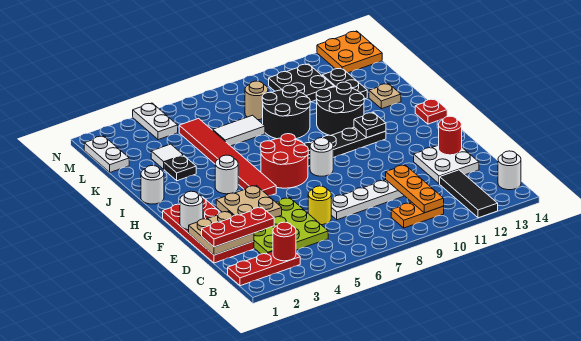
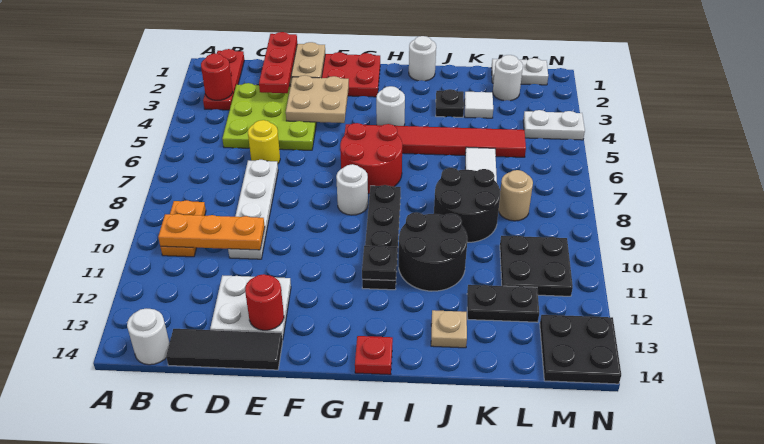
black tile A12:C12 level 1 -> black tile C14:E14 level 1
white round brick F1 level 2 -> white round brick L2 level 1
orange plate M13:N14 level 1 -> black plate M13:N14 level 1

